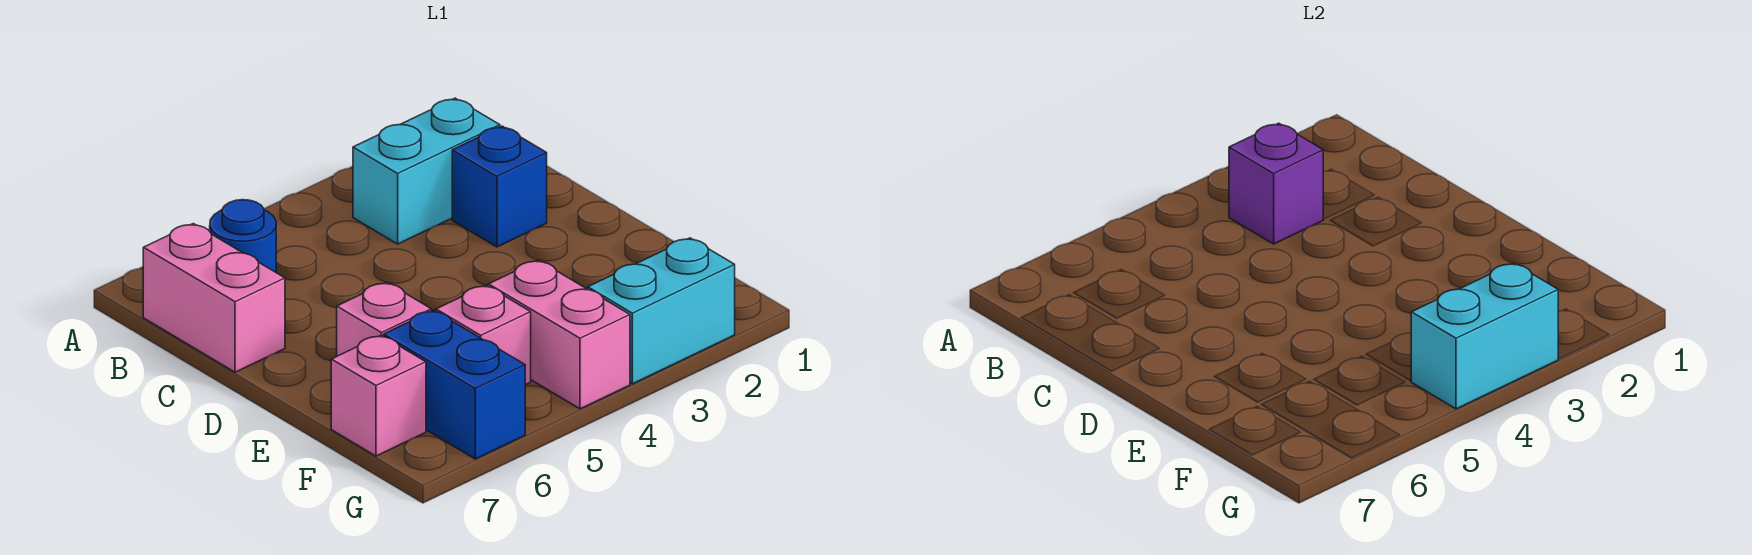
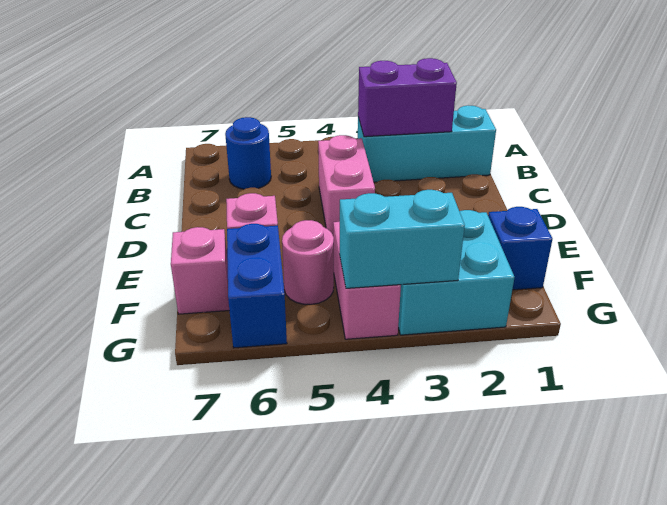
cyan brick B2:B3 level 1 -> cyan brick B1:B3 level 1
purple brick B3 level 2 -> purple brick B2:B3 level 2
pink brick B7:C7 level 1 -> pink brick C4:D4 level 1
blue brick C2 level 1 -> blue brick F1 level 1
pink brick F5 level 1 -> pink round brick F5 level 1
cyan brick G2:G3 level 1 -> cyan brick F2:G3 level 1

